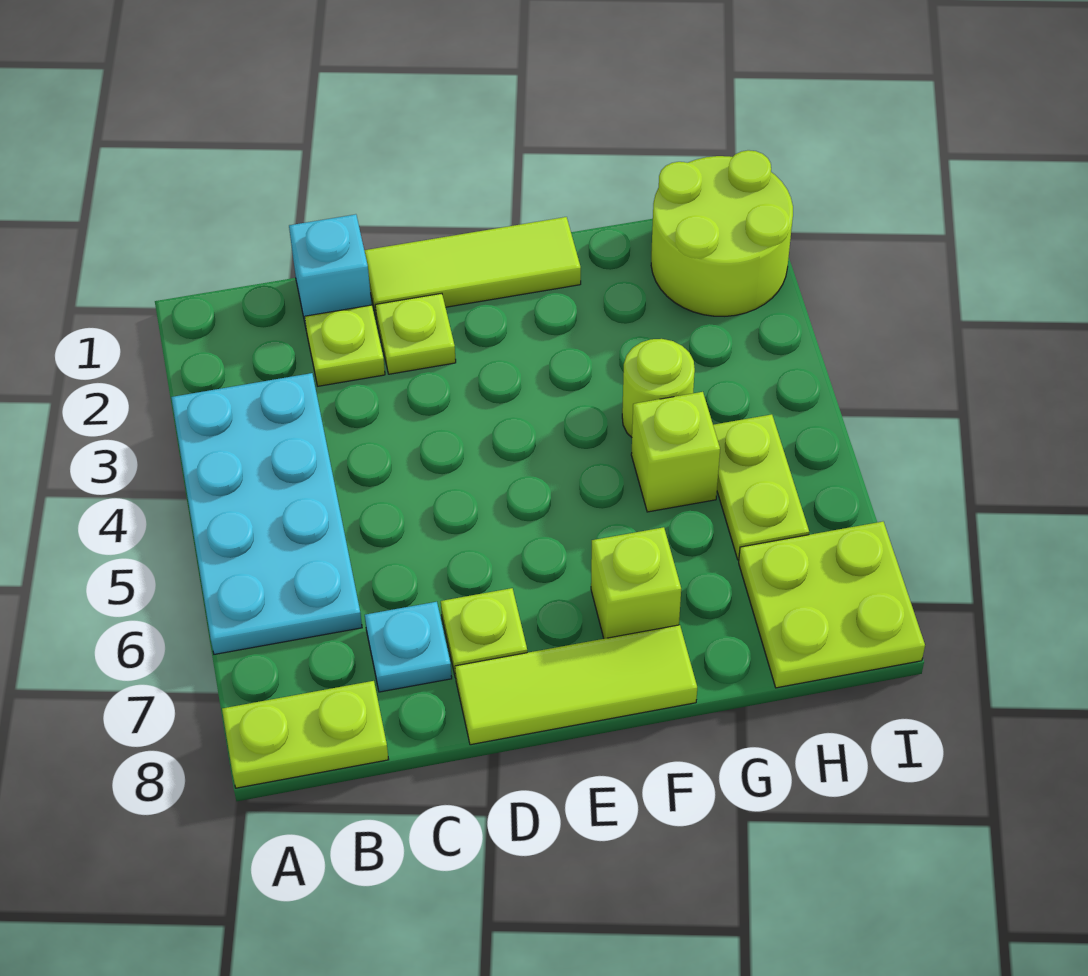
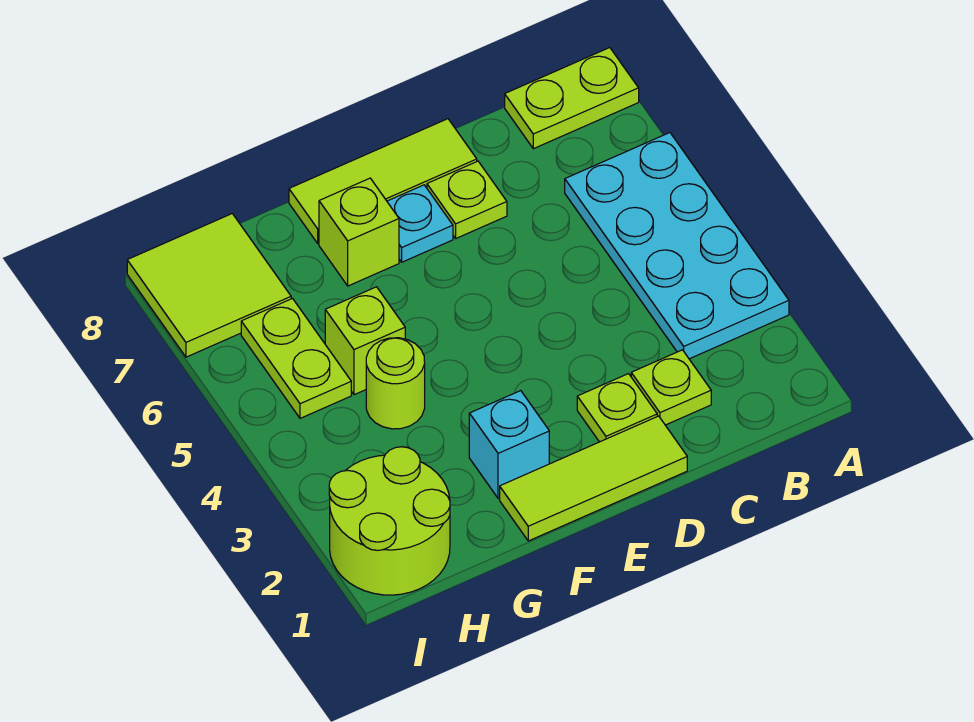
cyan brick C1 level 1 -> cyan brick F2 level 1
cyan plate C7 level 1 -> cyan plate E7 level 1
lime plate H7:I8 level 1 -> lime tile H7:I8 level 1

